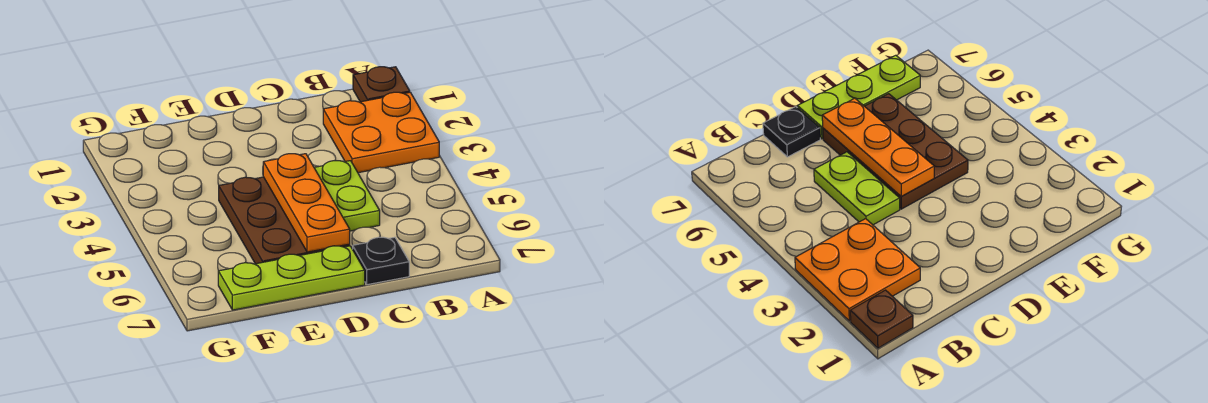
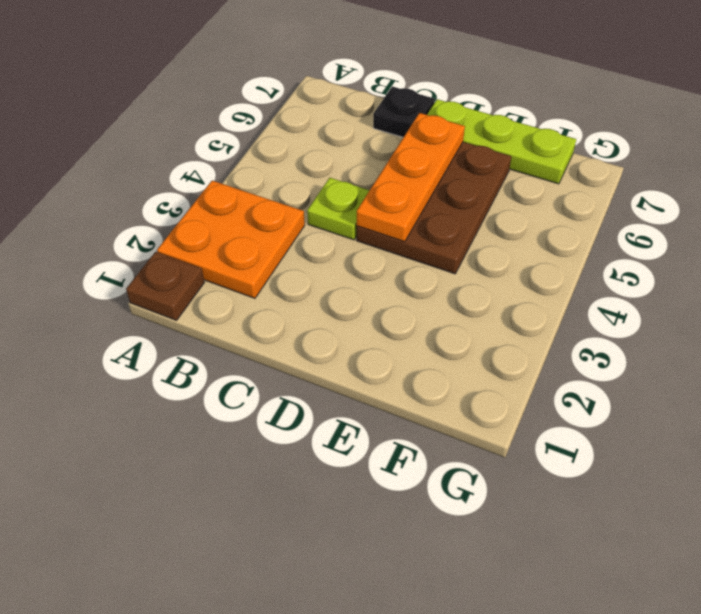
lime plate C4:C5 level 1 -> lime plate C4 level 1

